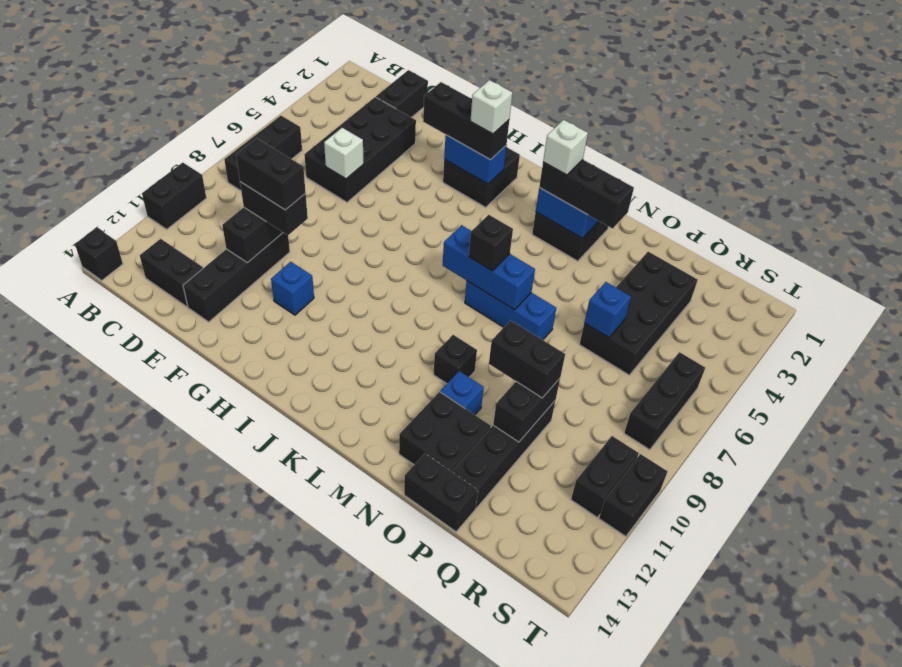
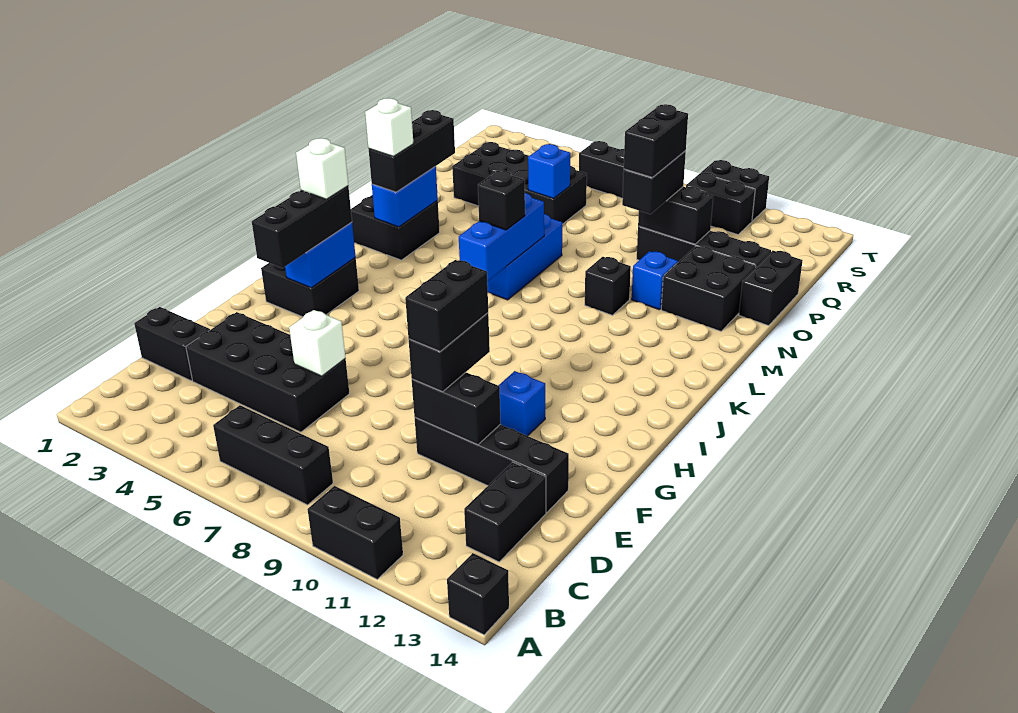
none -> black brick O10:P10 level 4

